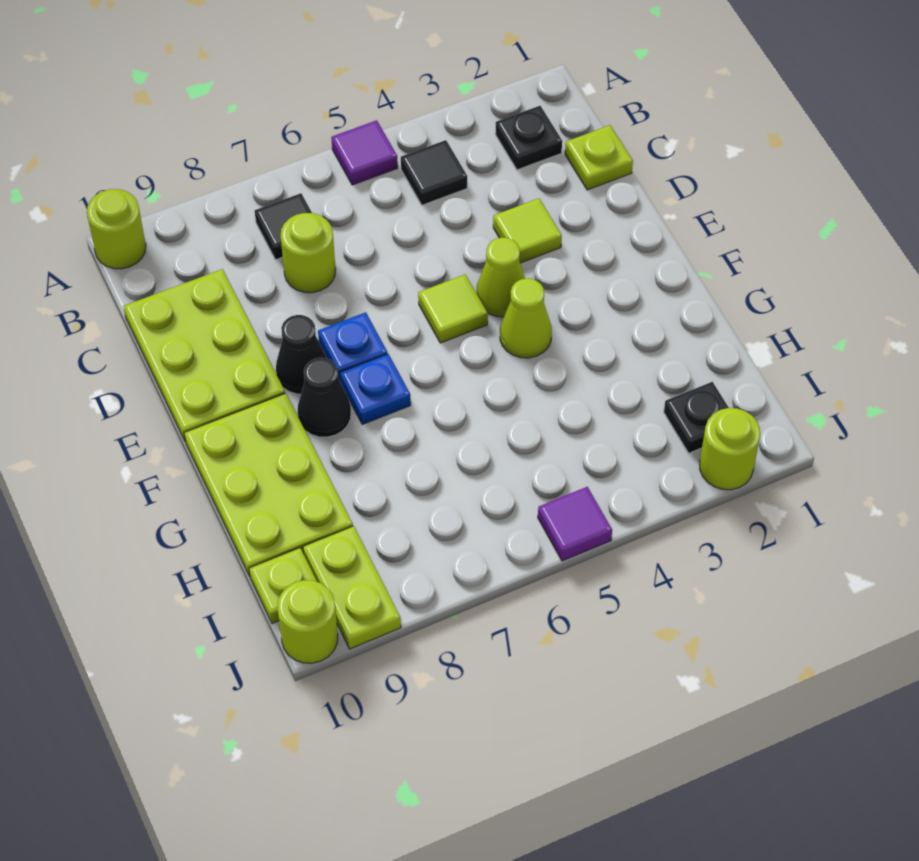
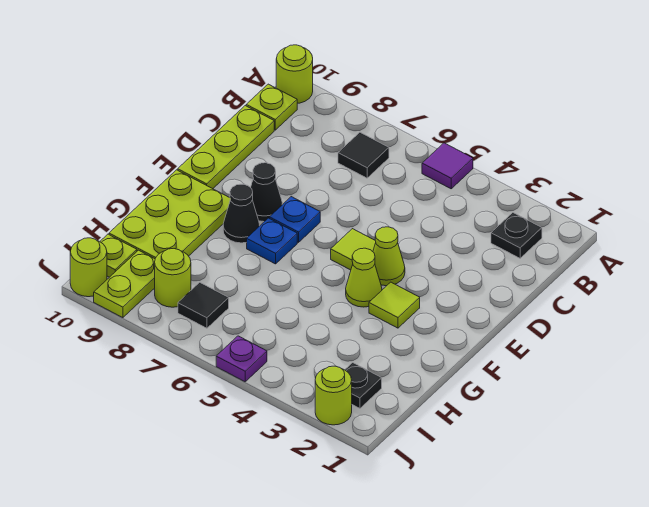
black tile B4 level 1 -> black tile I7 level 1
lime plate C1 level 1 -> lime plate B10 level 1
lime round brick C7 level 1 -> lime round brick I8 level 1
lime plate C9:E10 level 1 -> lime plate C10:E10 level 1
lime tile D3 level 1 -> lime tile F3 level 1
purple tile J5 level 1 -> purple plate J5 level 1

